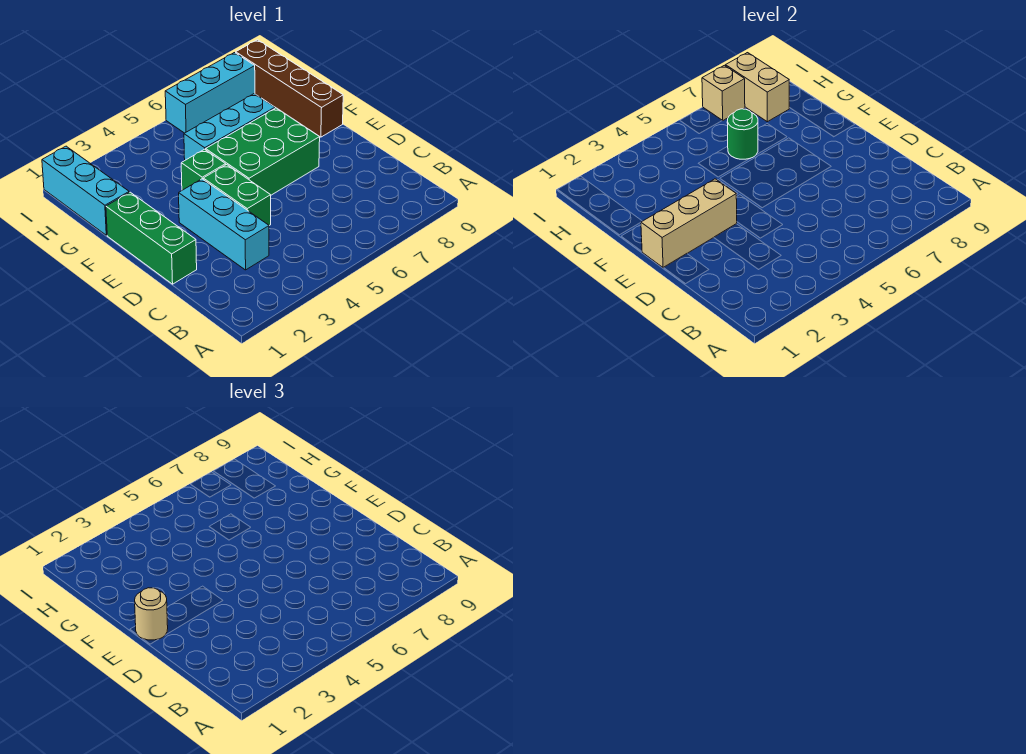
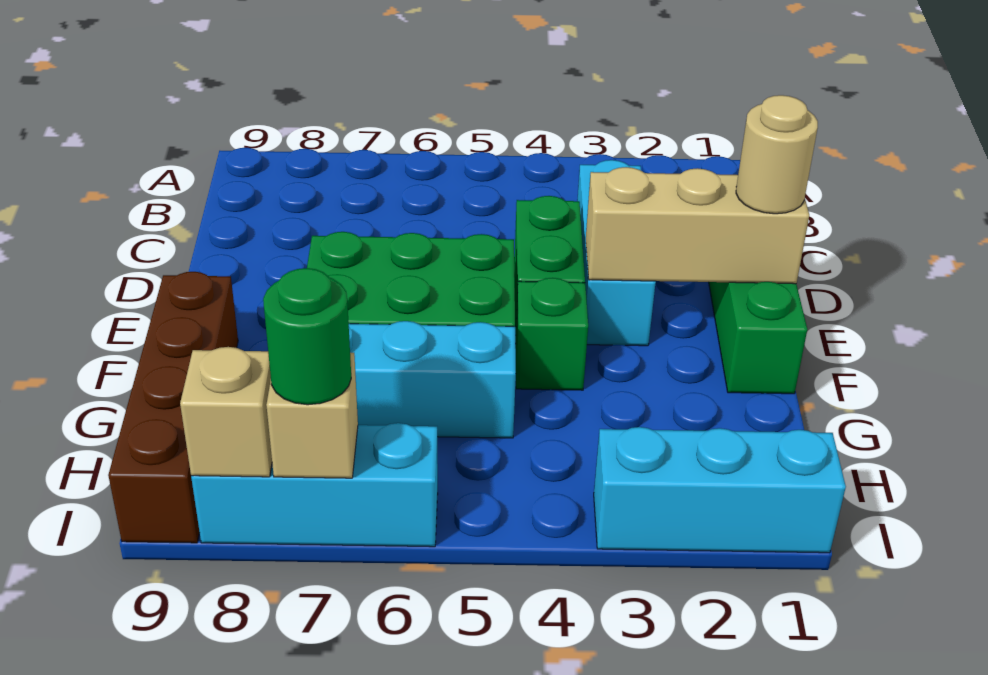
cyan brick G1:I1 level 1 -> cyan brick I1:I3 level 1
green round brick G6 level 2 -> green round brick I7 level 3
tan brick H8:I8 level 2 -> tan brick I8 level 2

